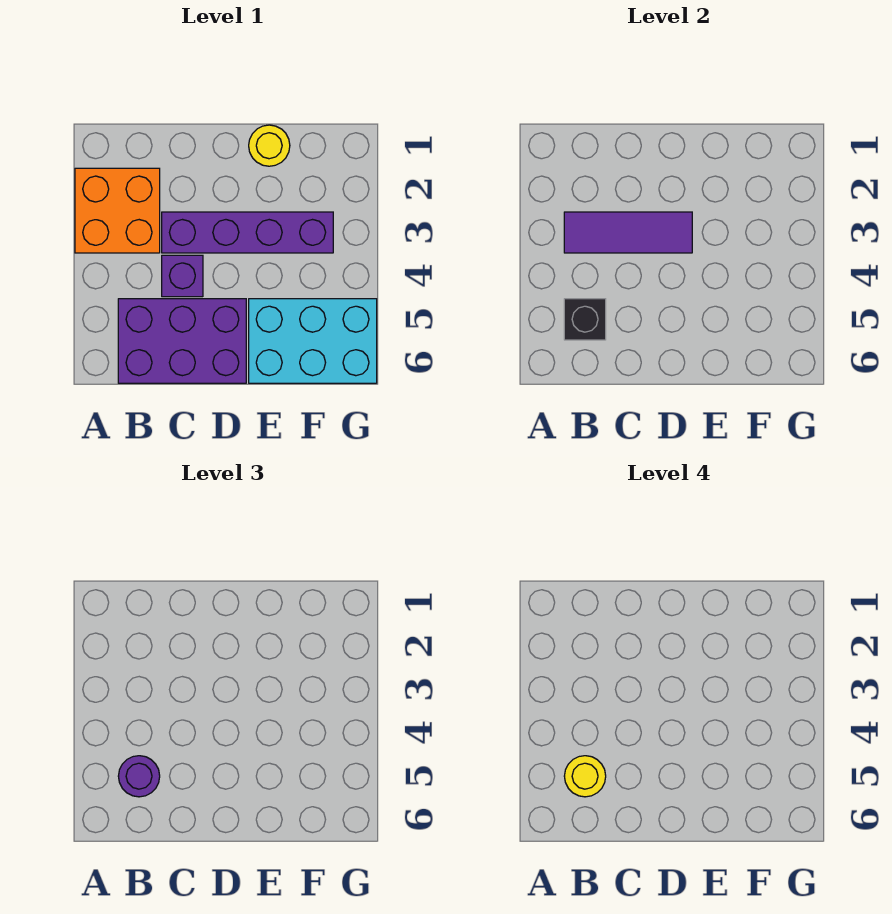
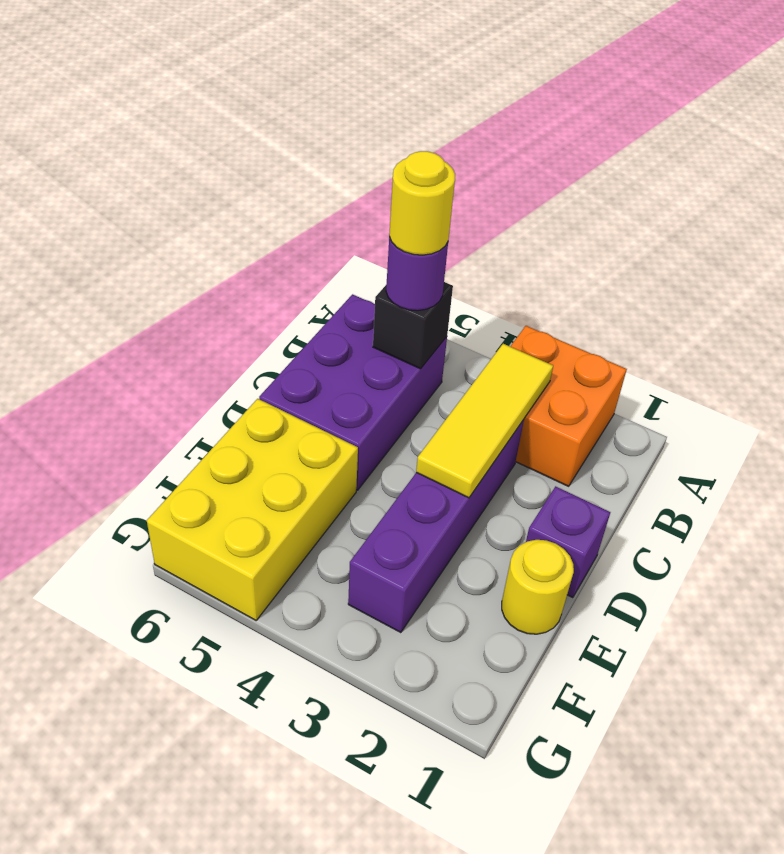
purple tile B3:D3 level 2 -> yellow tile B3:D3 level 2
purple brick C4 level 1 -> purple brick D1 level 1
cyan brick E5:G6 level 1 -> yellow brick E5:G6 level 1

